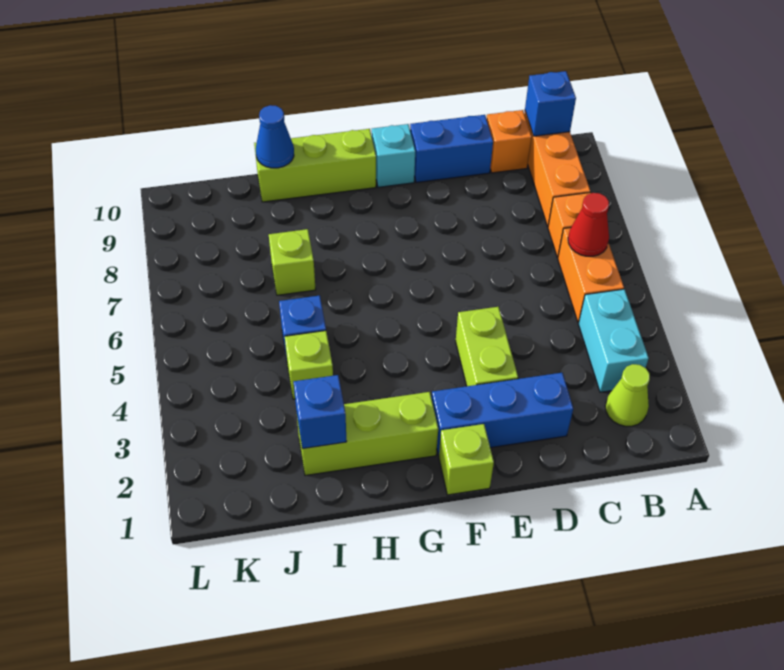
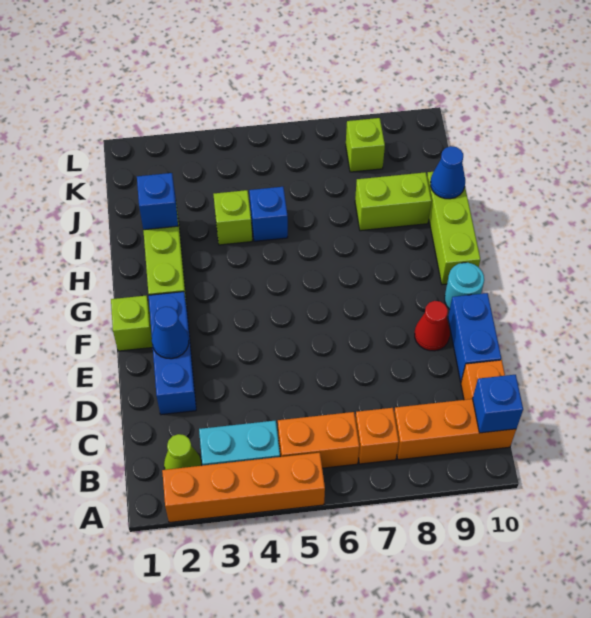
none -> orange brick A2:A5 level 1
red cone B6 level 2 -> red cone E9 level 1
none -> blue cone E2 level 2
lime brick E3:E4 level 1 -> lime brick I8:I9 level 1
cyan brick F10 level 1 -> cyan round brick F10 level 1
lime brick I7 level 1 -> lime brick K8 level 1

